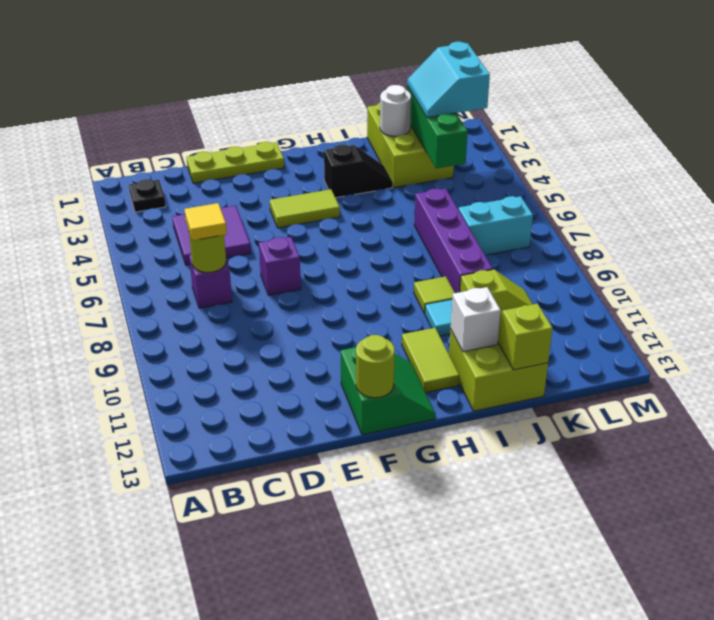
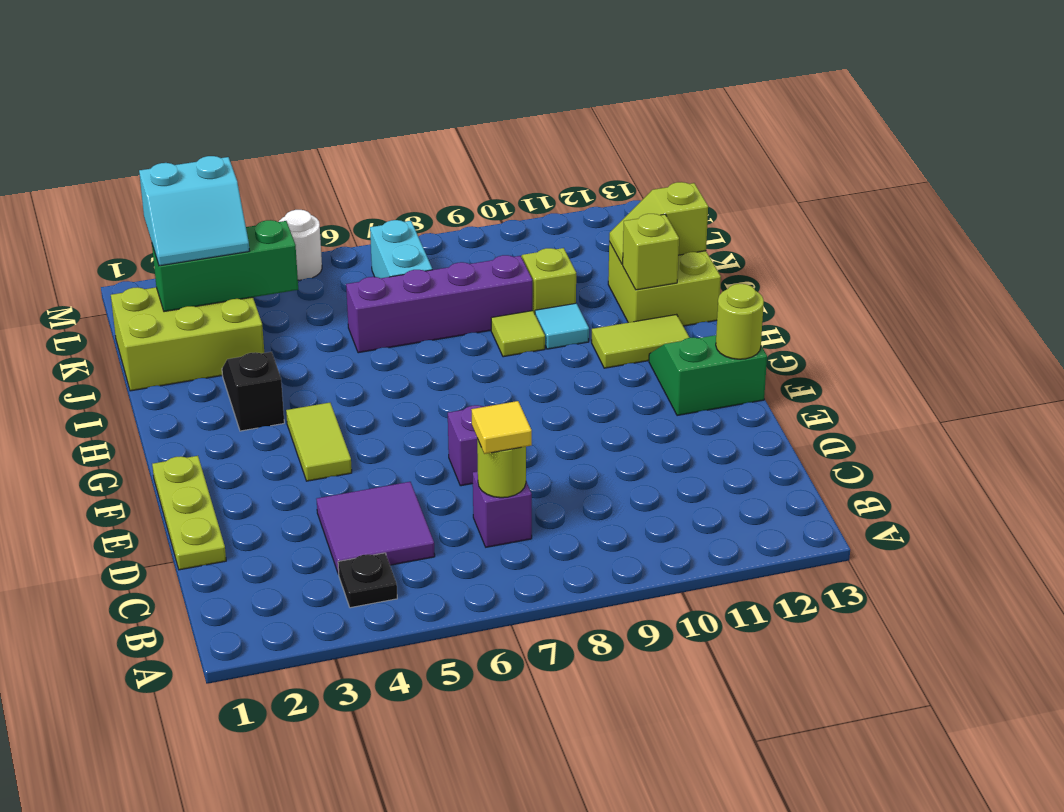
black plate B2 level 1 -> black plate B4 level 1
white brick I12 level 2 -> lime brick I12 level 2
white round brick J2 level 2 -> white round brick M5 level 1

